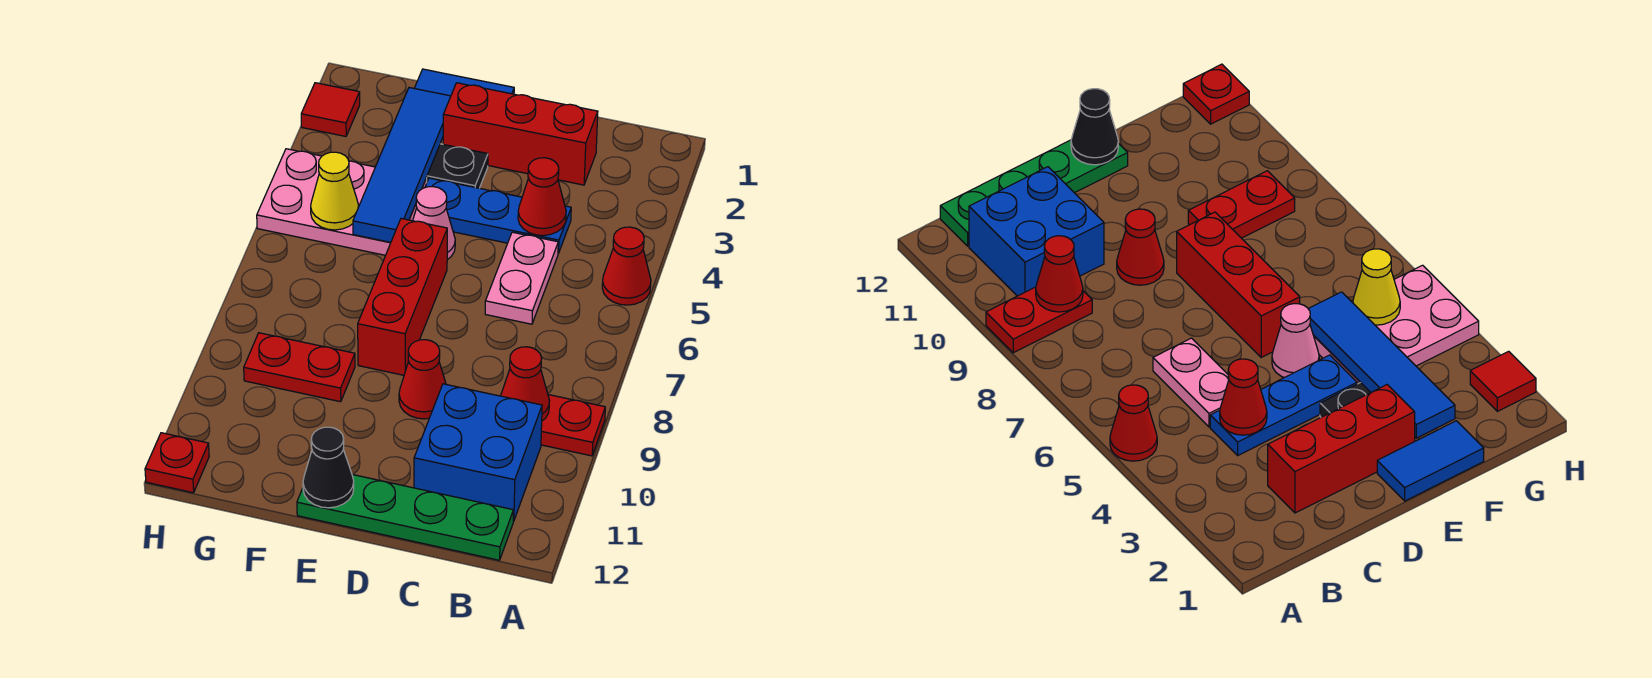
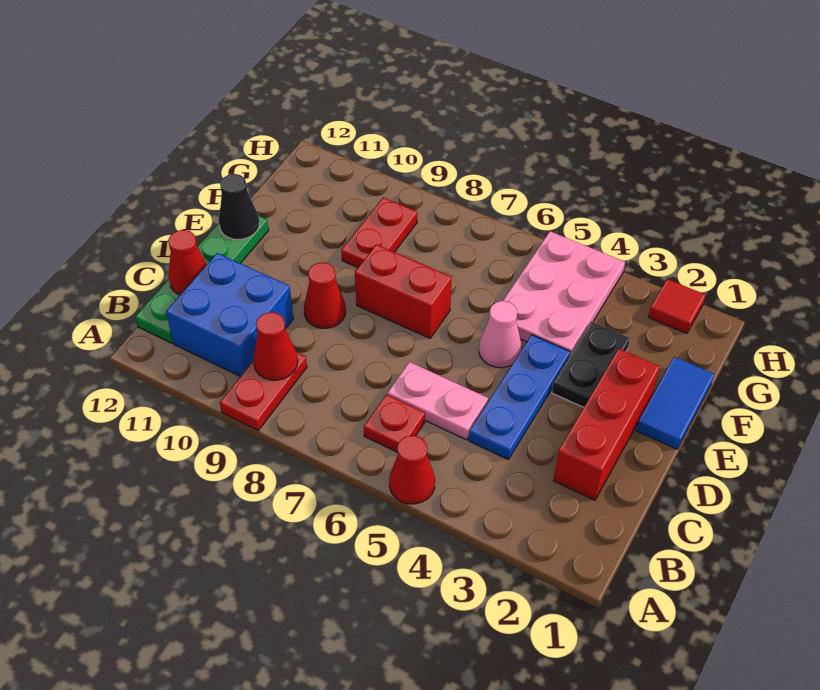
red cone C4 level 2 -> red cone C12 level 2
red brick E6:E8 level 1 -> red brick E7:E8 level 1
blue tile F2:F5 level 2 -> none
yellow cone G5 level 2 -> none
red plate H12 level 1 -> red plate B6 level 1

